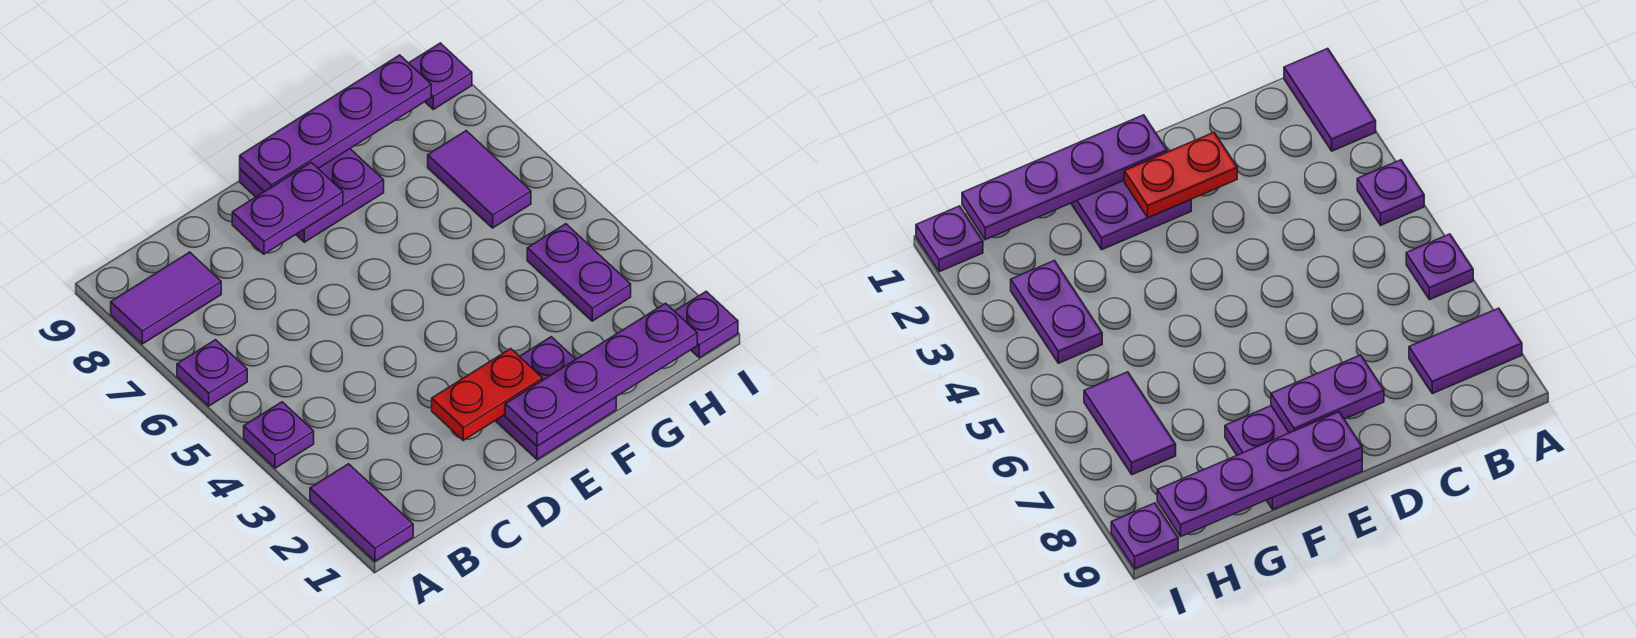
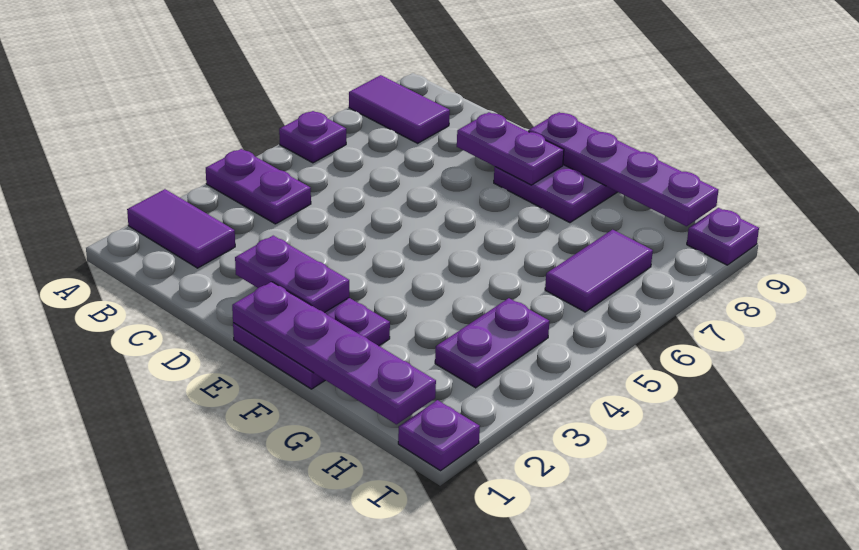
purple tile A1:A2 level 1 -> purple tile A2:B2 level 1
purple plate A4 level 1 -> purple plate A4:B4 level 1
red plate D2:E2 level 2 -> purple plate D2:E2 level 2

